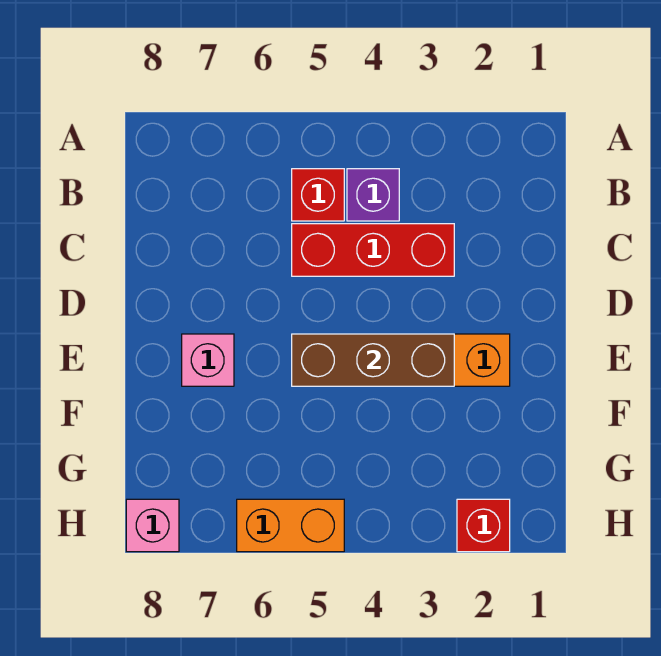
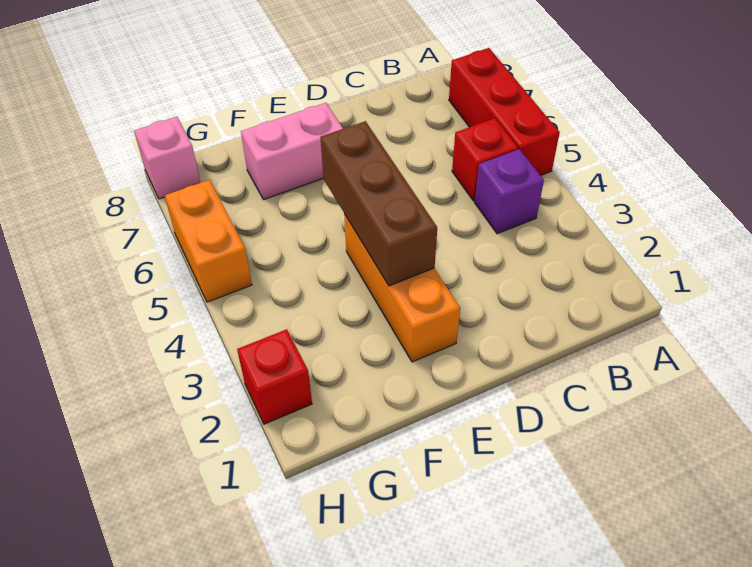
red brick C3:C5 level 1 -> red brick A5:A7 level 1
pink brick E7 level 1 -> pink brick E7:F7 level 1

